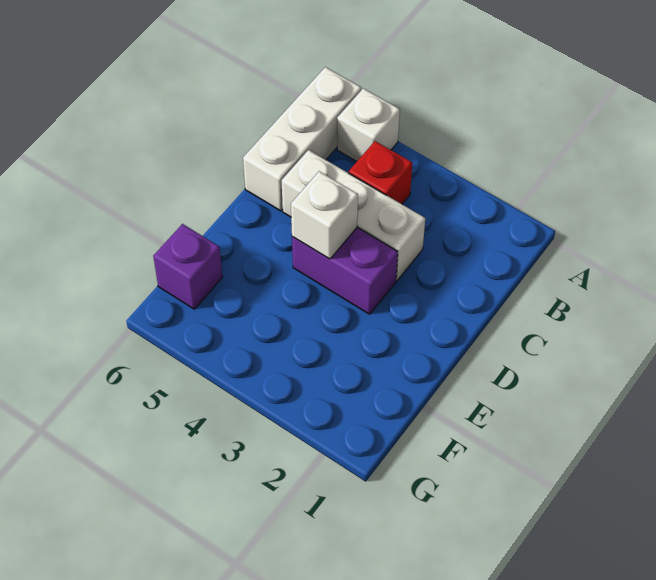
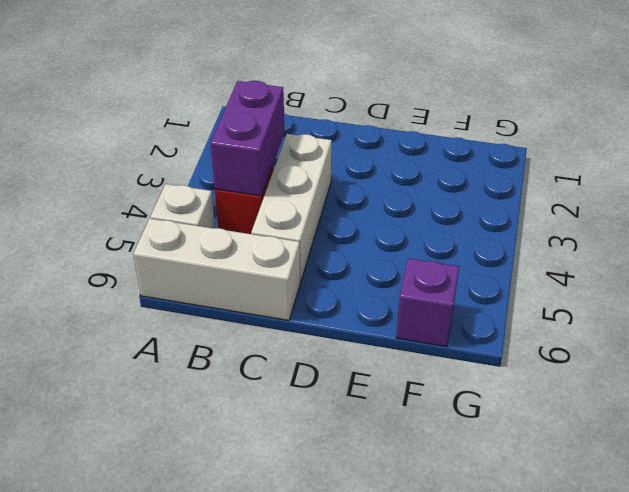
purple brick D3:D4 level 1 -> purple brick B3:B4 level 2
white brick D4 level 2 -> none

